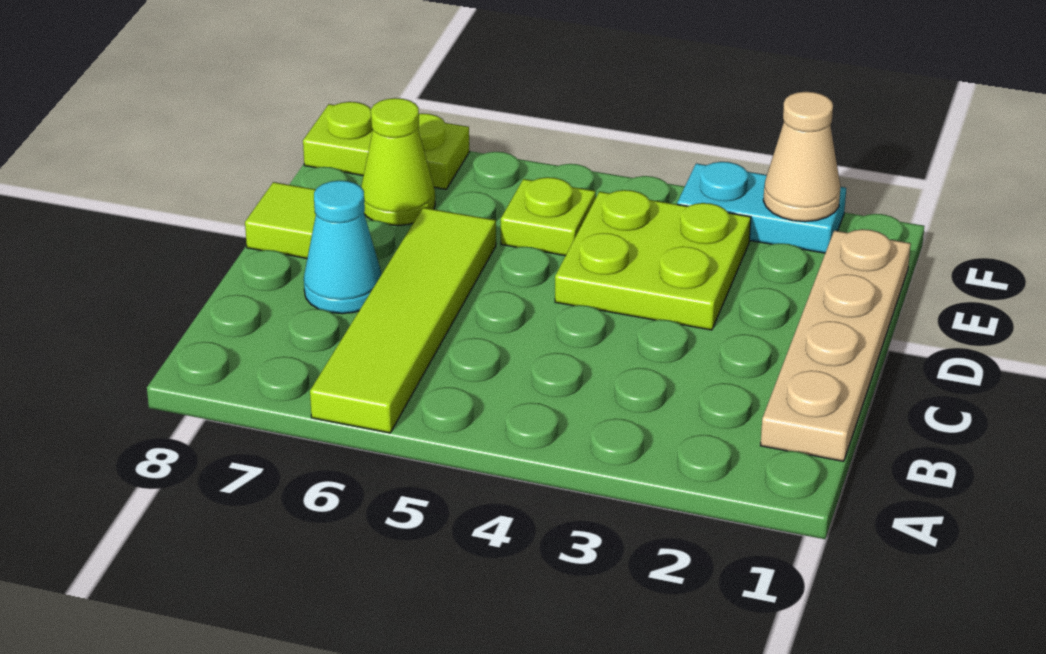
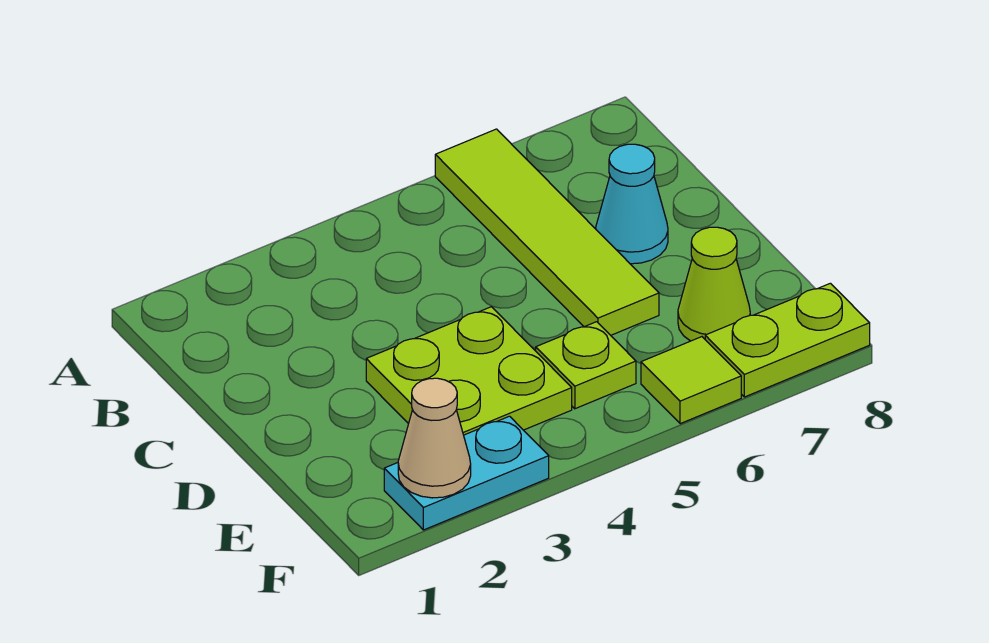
tan plate B1:E1 level 1 -> none
lime tile D8 level 1 -> lime tile F6 level 1

